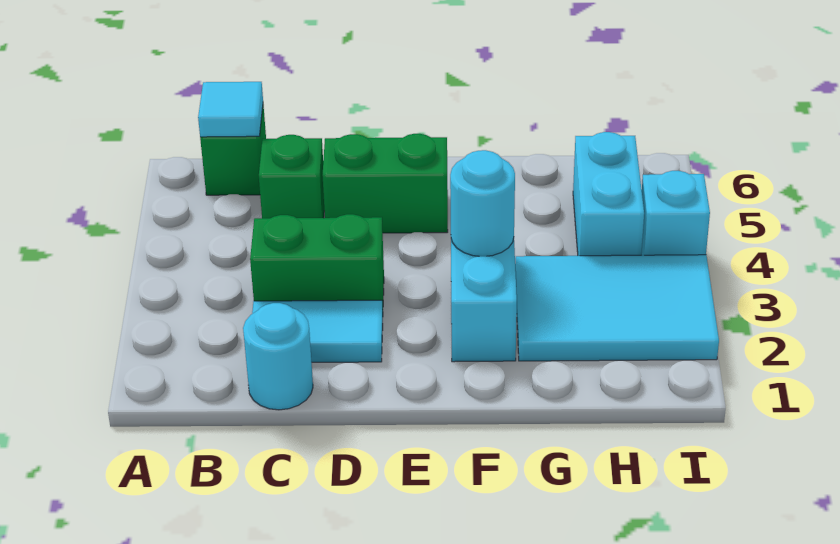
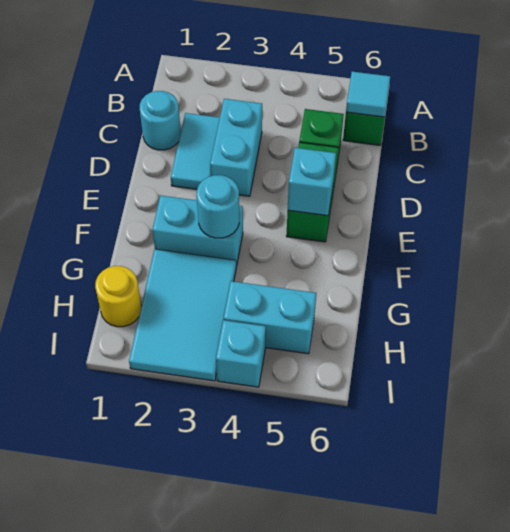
green brick C3:D3 level 1 -> cyan brick C3:D3 level 1
none -> cyan brick E5 level 2
none -> yellow round brick H1 level 1

